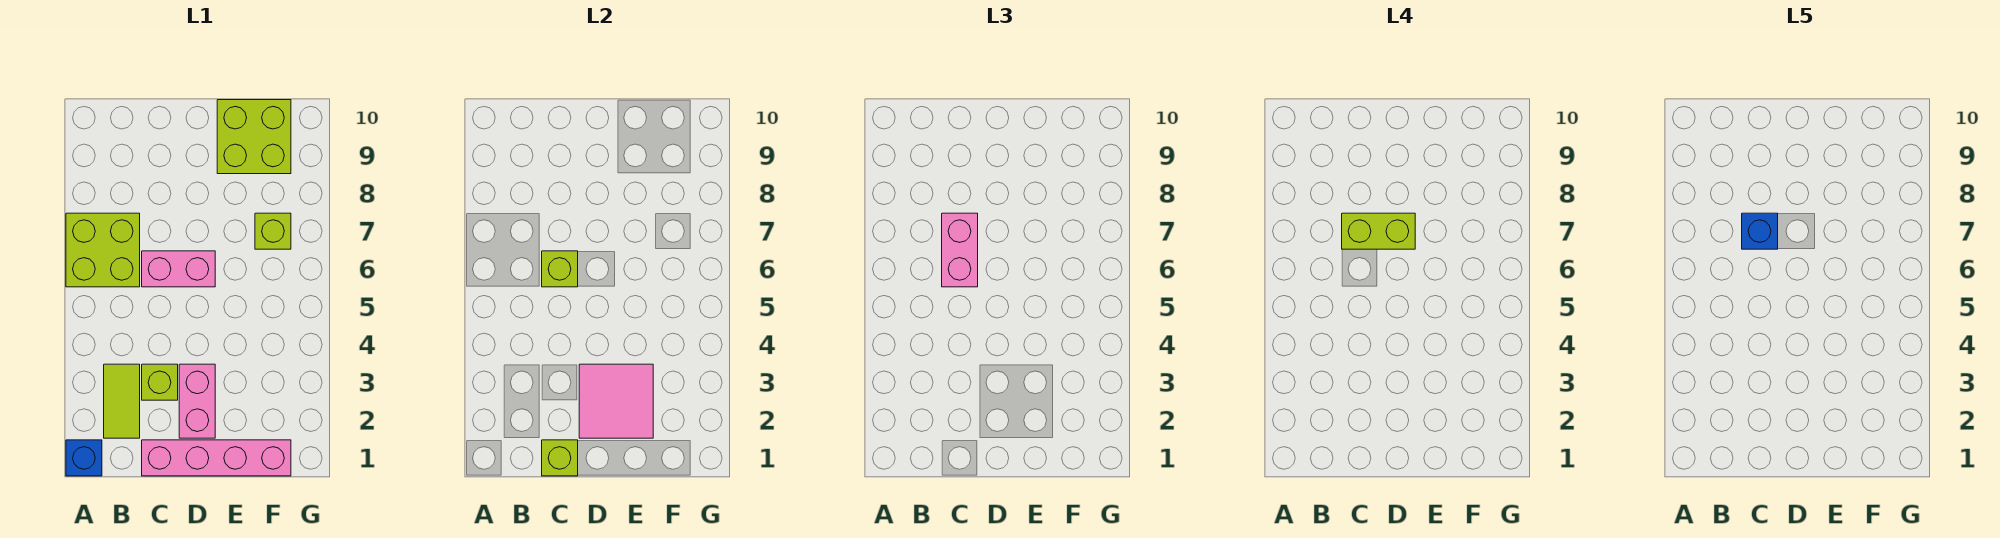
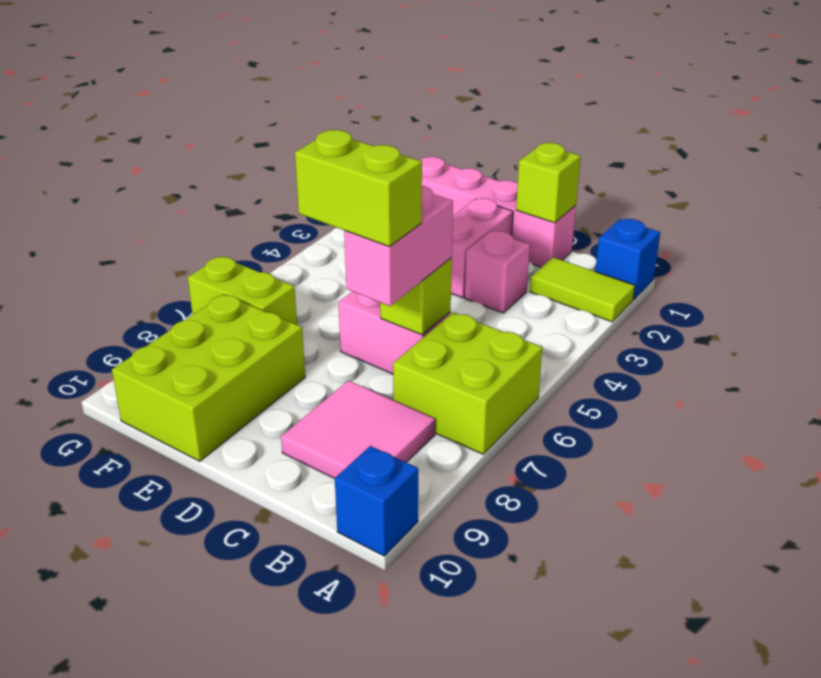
lime tile B2:B3 level 1 -> lime tile A2:B2 level 1
lime brick C3 level 1 -> pink brick C3 level 1
blue brick C7 level 5 -> blue brick A10 level 1
pink tile D2:E3 level 2 -> pink tile B8:C9 level 1
lime brick E9:F10 level 1 -> lime brick E8:F10 level 1
lime brick F7 level 1 -> lime brick F7:G7 level 1

